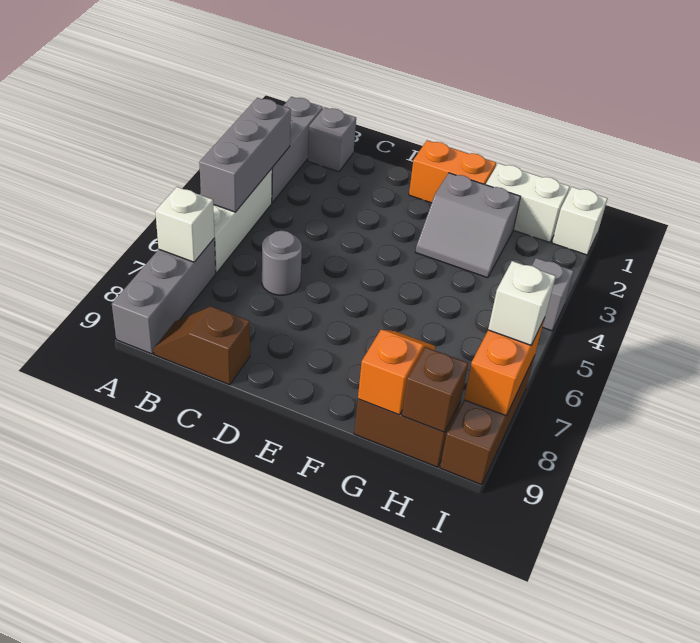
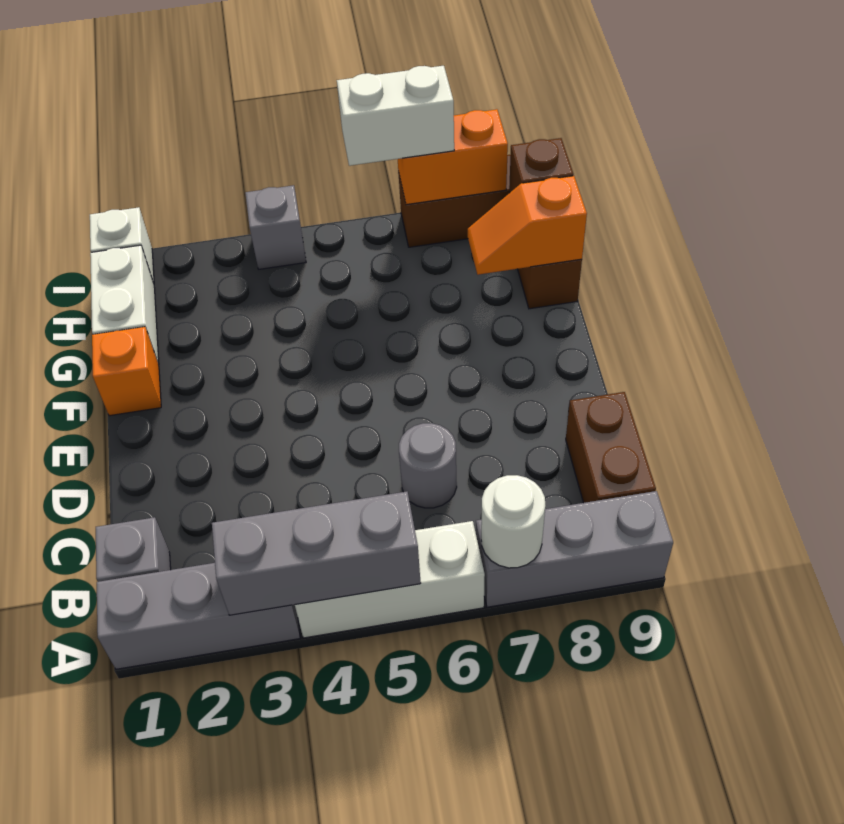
white brick A7 level 2 -> white round brick A7 level 2
brown slope B9:C9 level 1 top C -> brown brick B9:C9 level 1
orange brick E1:F1 level 1 -> orange brick F1 level 1
grey slope F2:G3 level 1 top 2 -> none
white brick I7 level 3 -> white brick I6:I7 level 3

